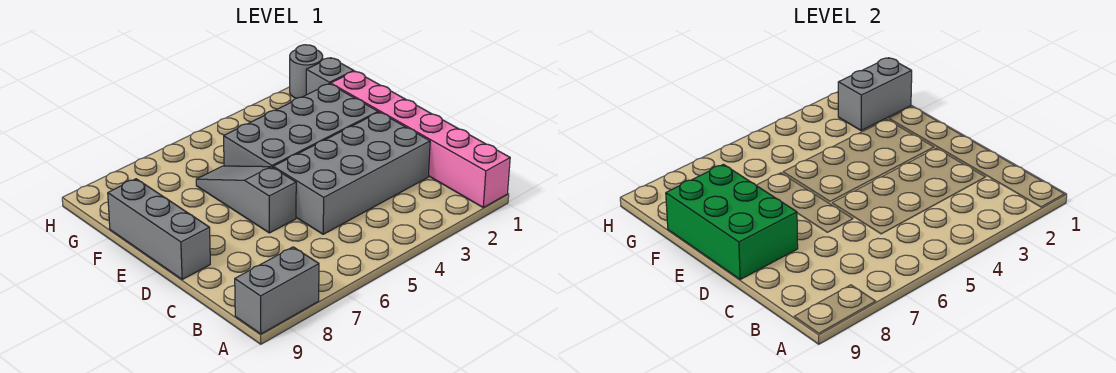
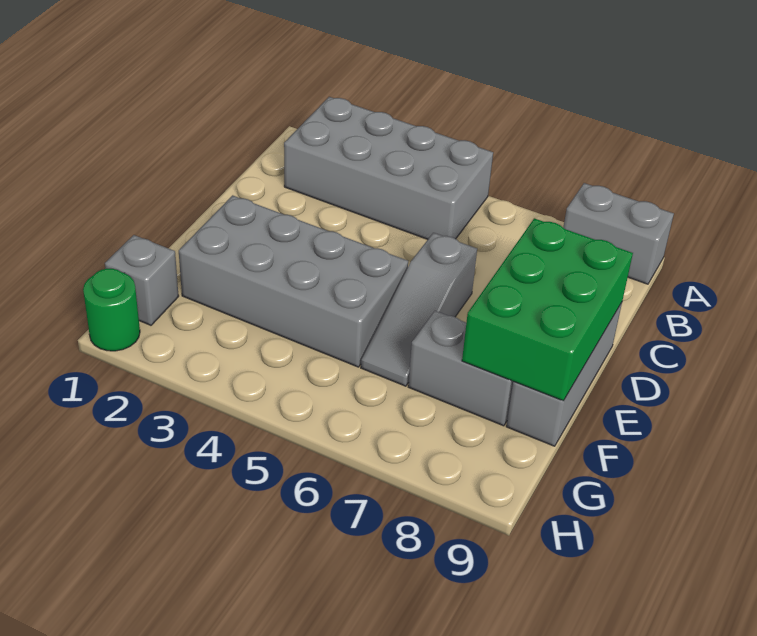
pink brick A1:F1 level 1 -> none
grey brick C2:D5 level 1 -> grey brick A2:B5 level 1
grey brick G1:G2 level 2 -> grey brick F7:F8 level 1
grey round brick H1 level 1 -> green round brick H1 level 1

